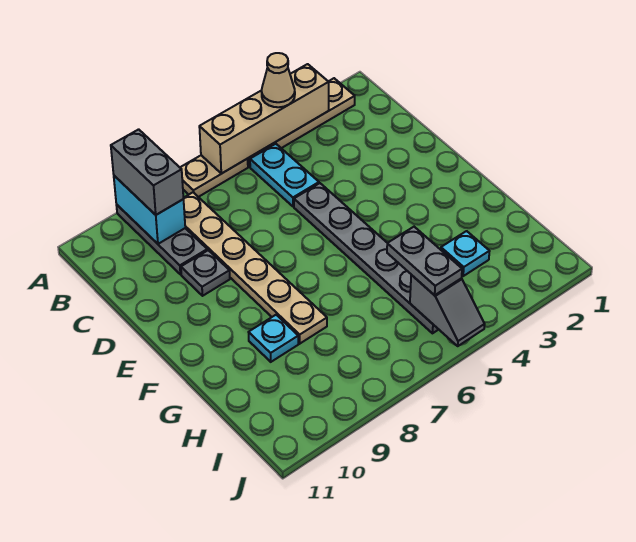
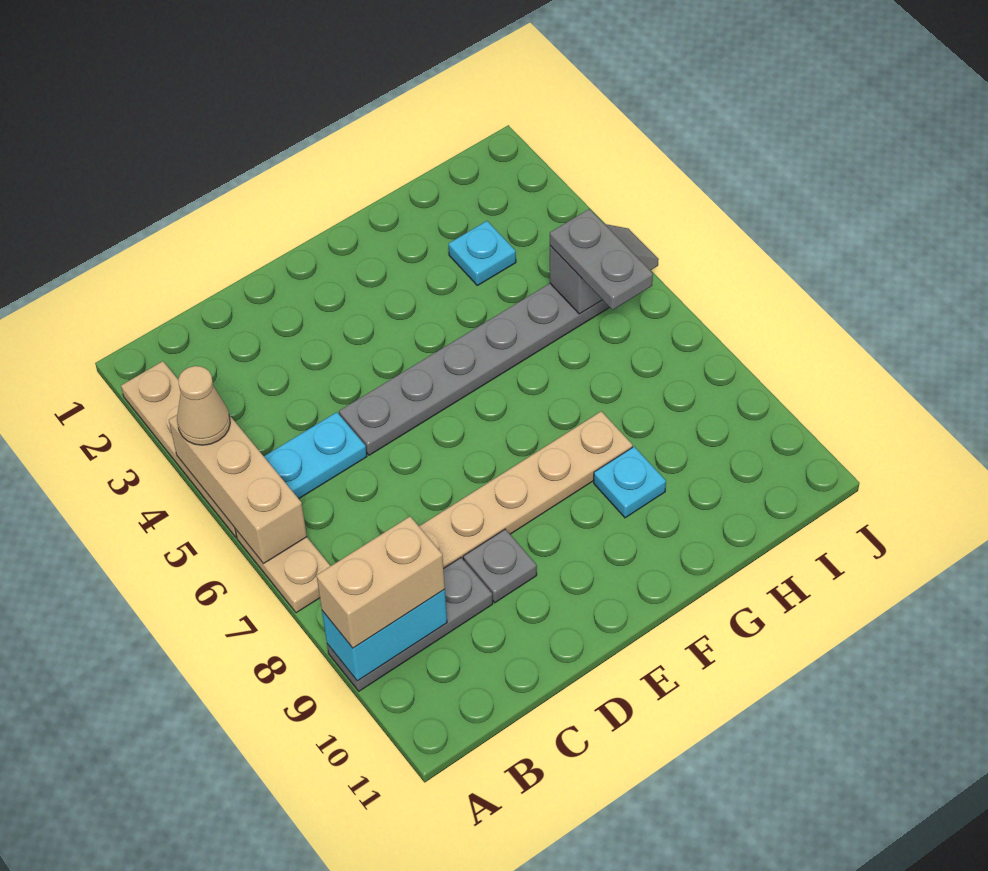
tan brick A3:A6 level 2 -> tan brick A4:A6 level 2
grey brick A9:B9 level 3 -> tan brick A9:B9 level 3
grey plate H5:I5 level 3 -> grey plate I5:I6 level 3

